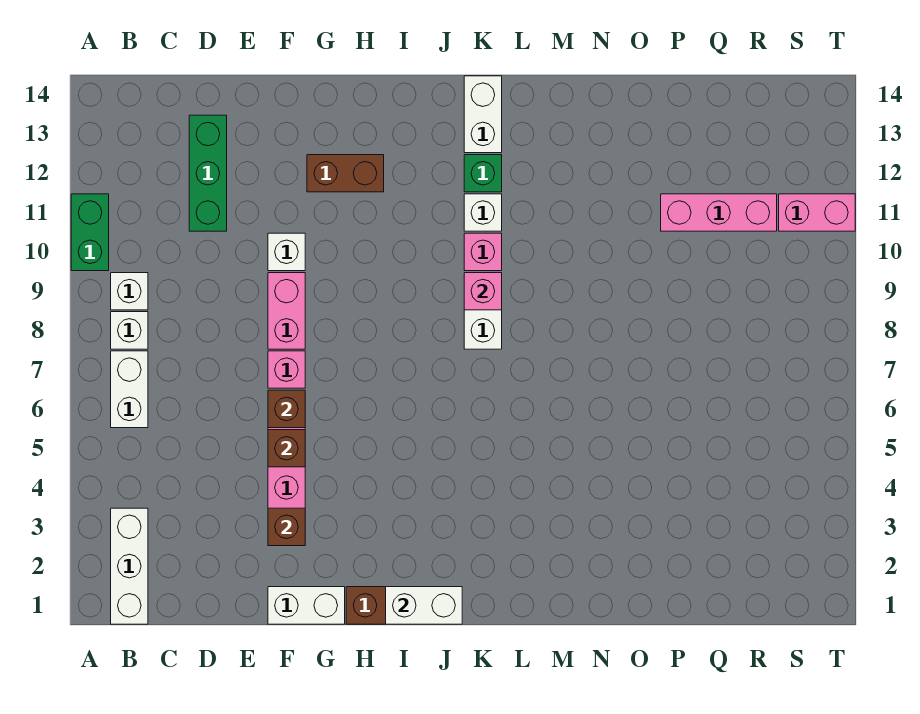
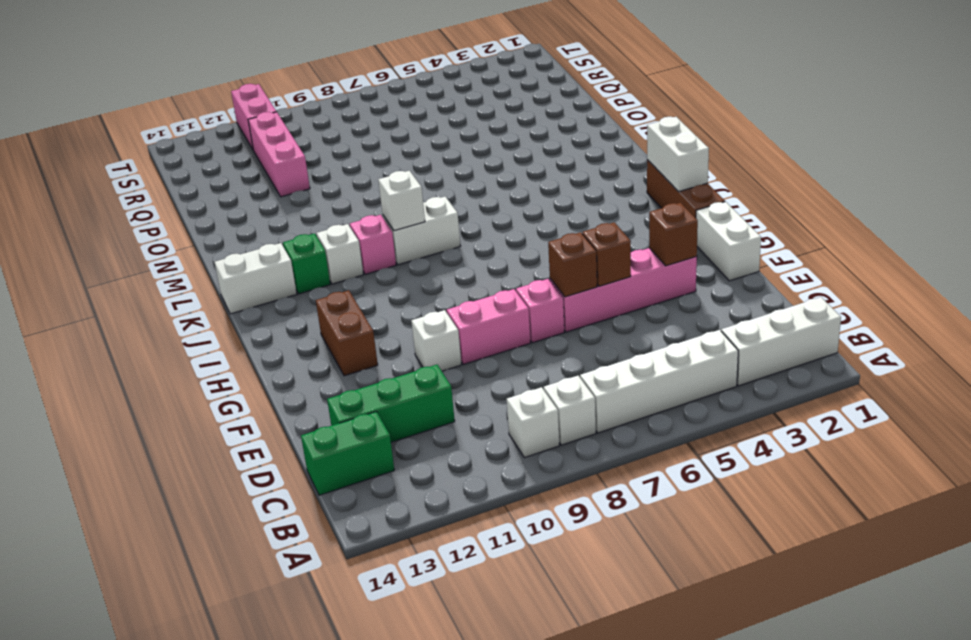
green brick A10:A11 level 1 -> green brick C13:C14 level 1
white brick B6:B7 level 1 -> white brick B4:B7 level 1
pink brick K9 level 2 -> white brick K9 level 2

